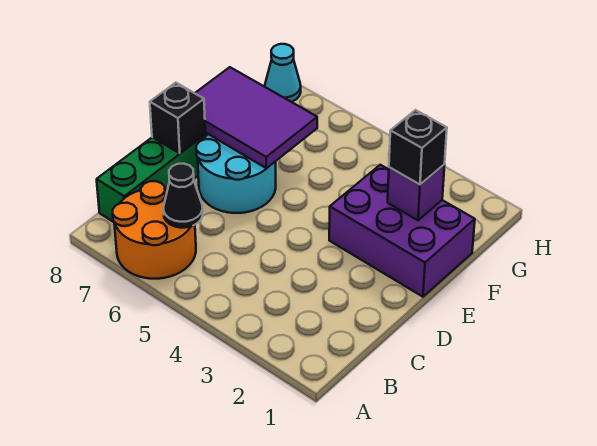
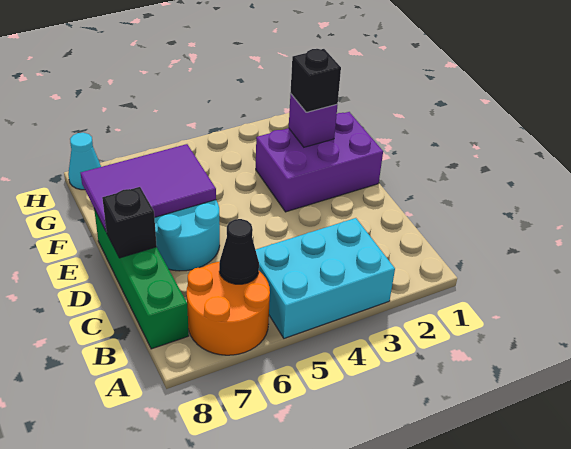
none -> cyan brick A3:B5 level 1

